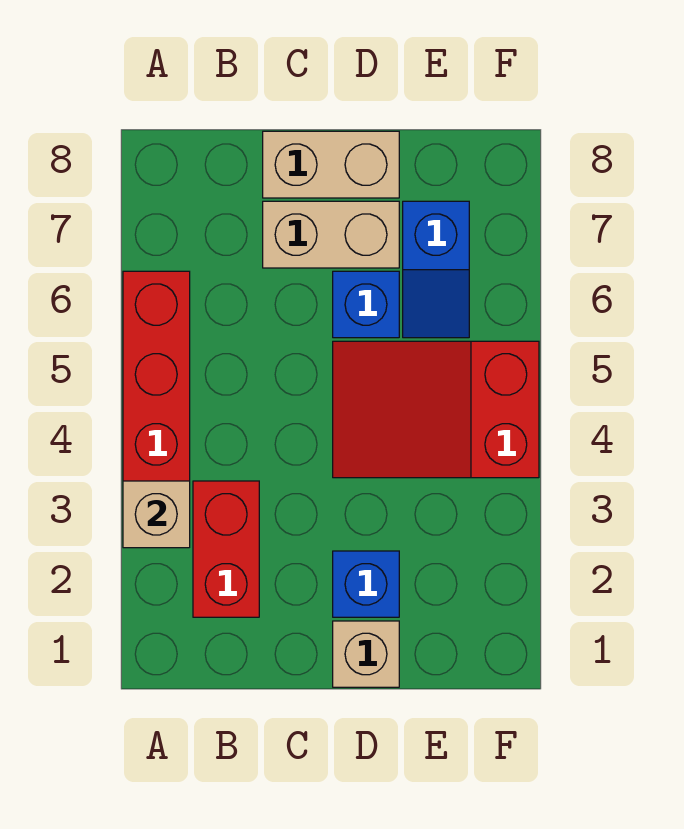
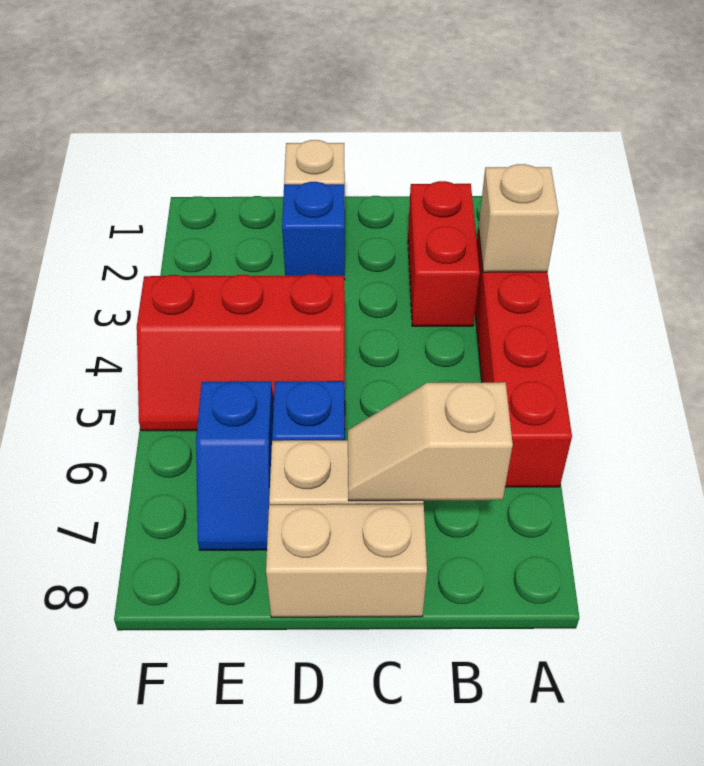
none -> tan slope B7:C7 level 2 top B
red slope D4:F5 level 1 top F -> red slope D4:F5 level 1 top 4
blue slope E6:E7 level 1 top 7 -> blue slope E6:E7 level 1 top 6

